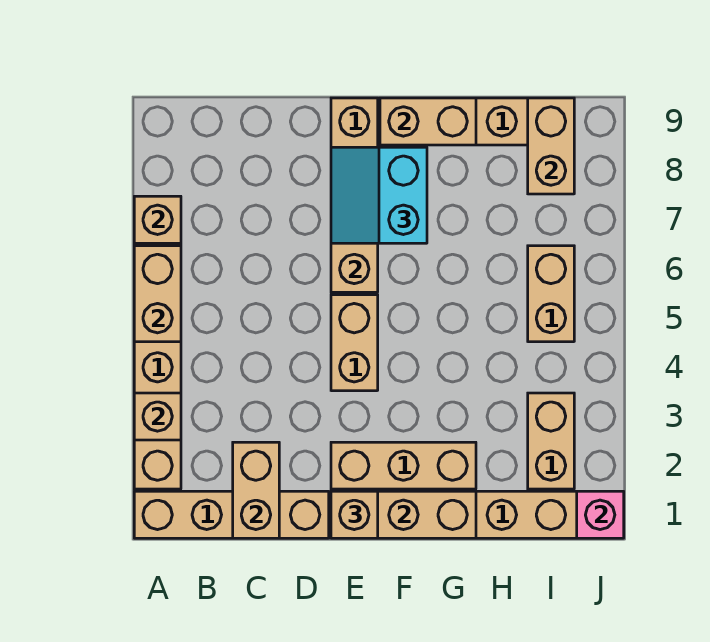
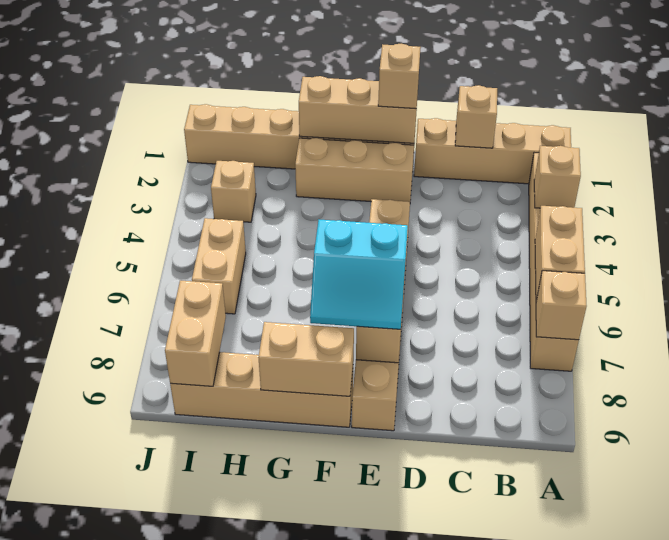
tan brick C1:C2 level 2 -> tan brick C1 level 2
cyan slope E7:F8 level 3 top F -> cyan slope E7:F8 level 3 top 7
tan brick I2:I3 level 1 -> tan brick I3 level 1
pink brick J1 level 2 -> none

